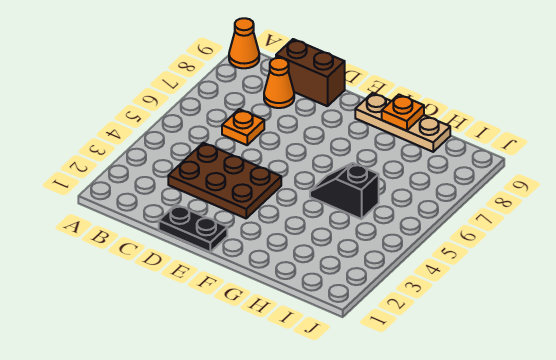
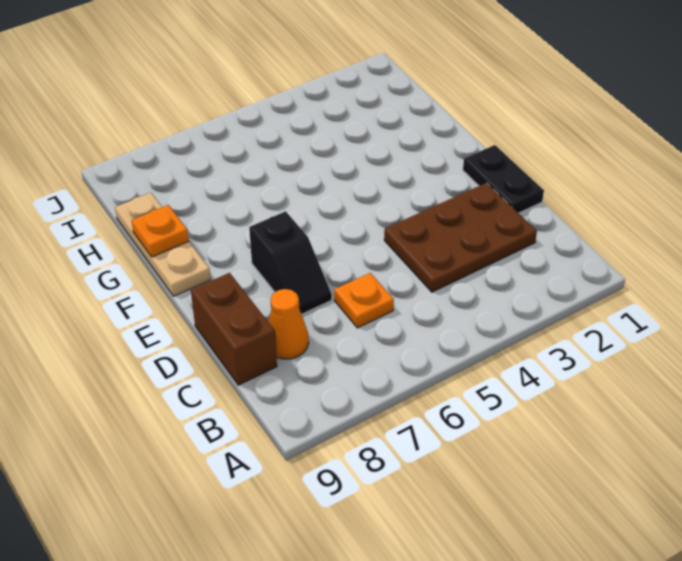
orange cone A9 level 1 -> none
brown plate C3:E4 level 1 -> brown plate C2:D4 level 1
black slope G5:H5 level 1 top H -> black slope D7:E7 level 1 top E

